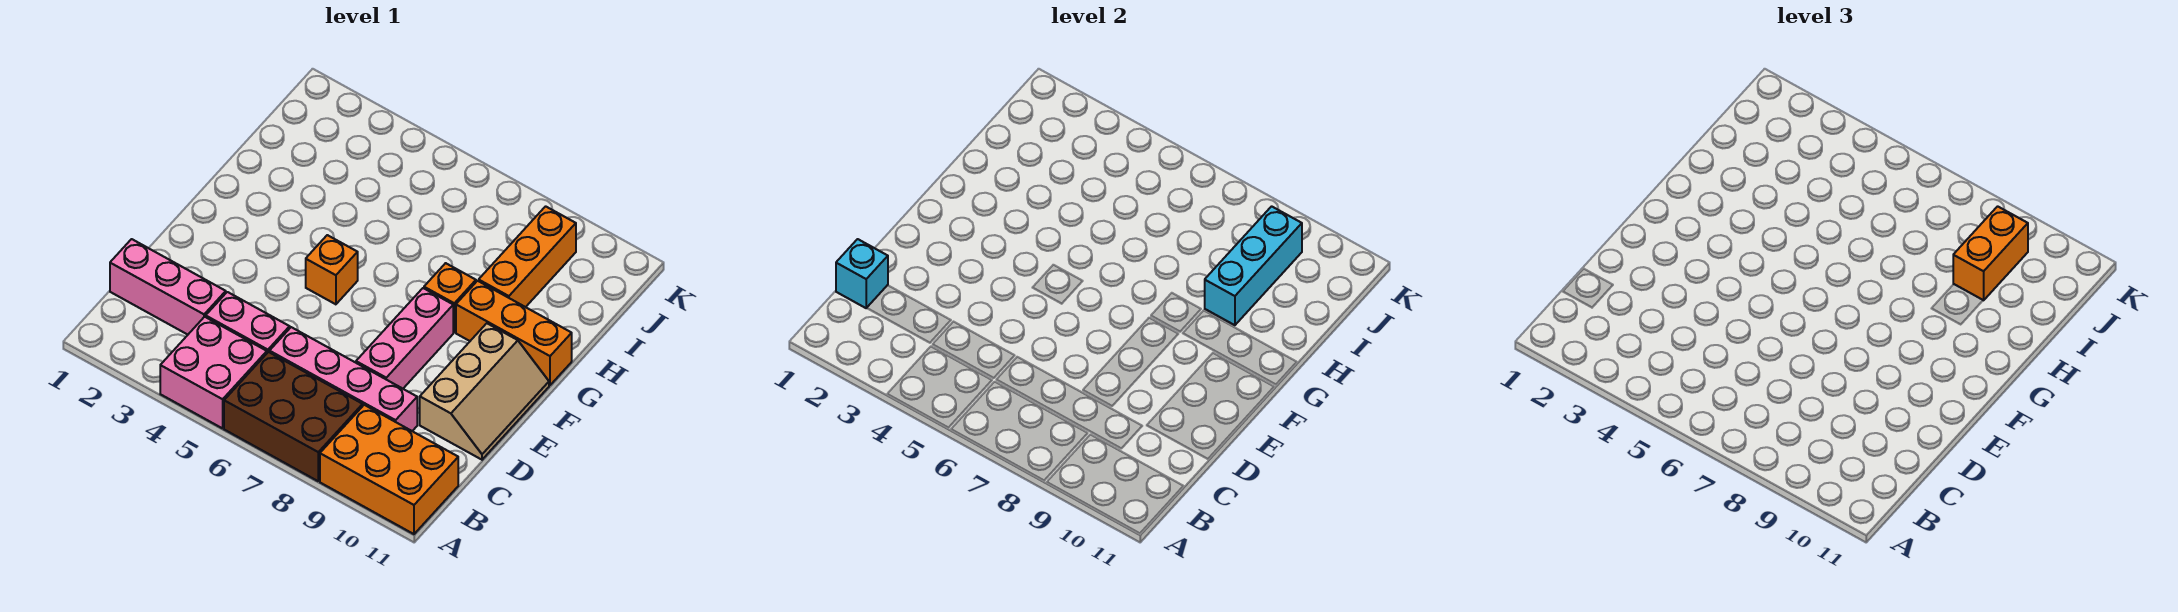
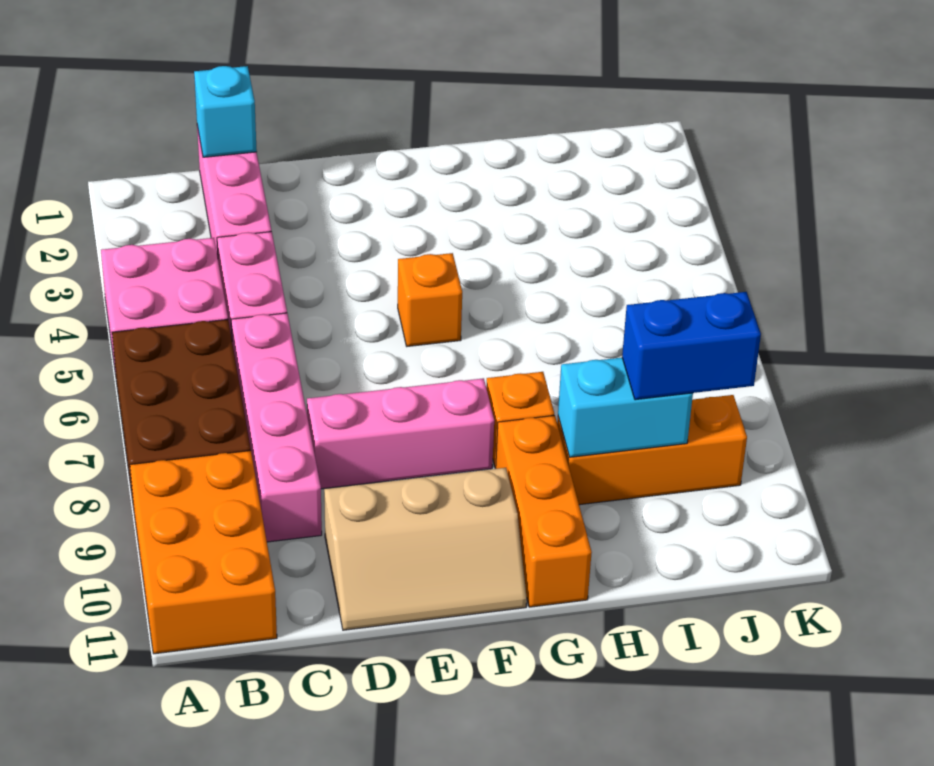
cyan brick H9:J9 level 2 -> cyan brick H9:I9 level 2
orange brick I9:J9 level 3 -> blue brick I9:J9 level 3

